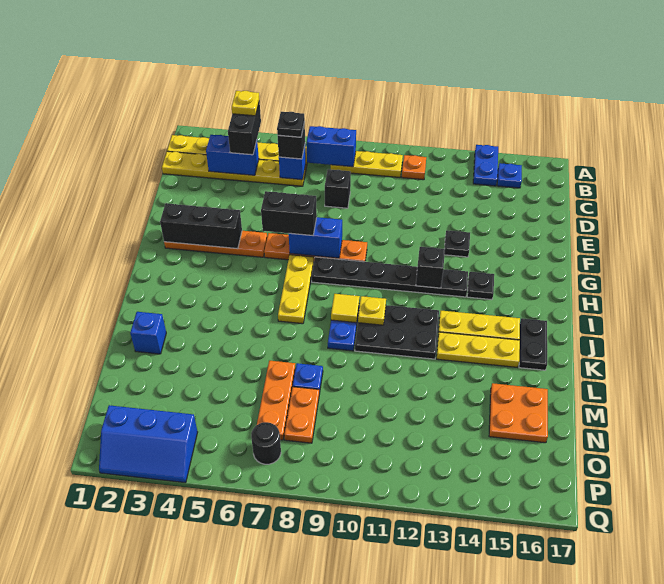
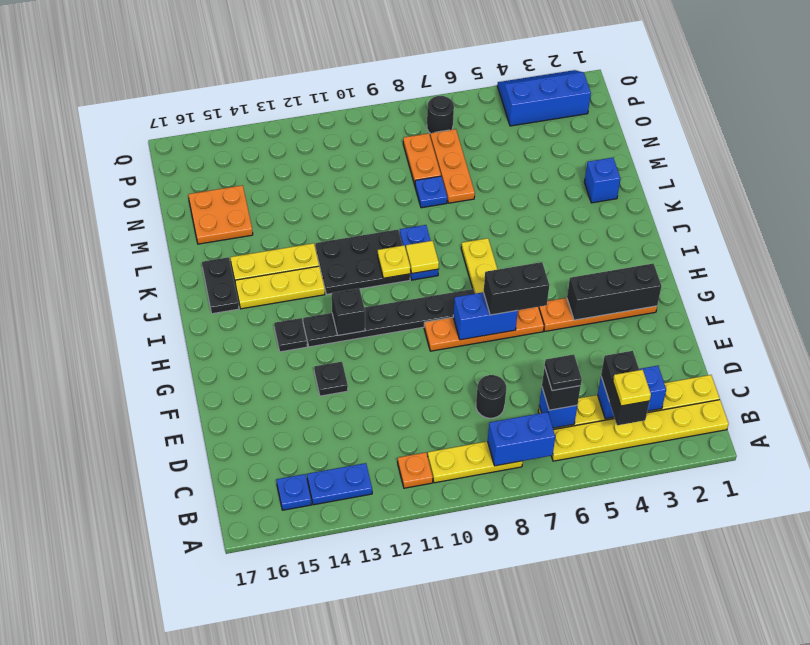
blue plate A14:B14 level 1 -> blue plate B13:B14 level 1
black brick D8 level 1 -> black round brick D8 level 1

